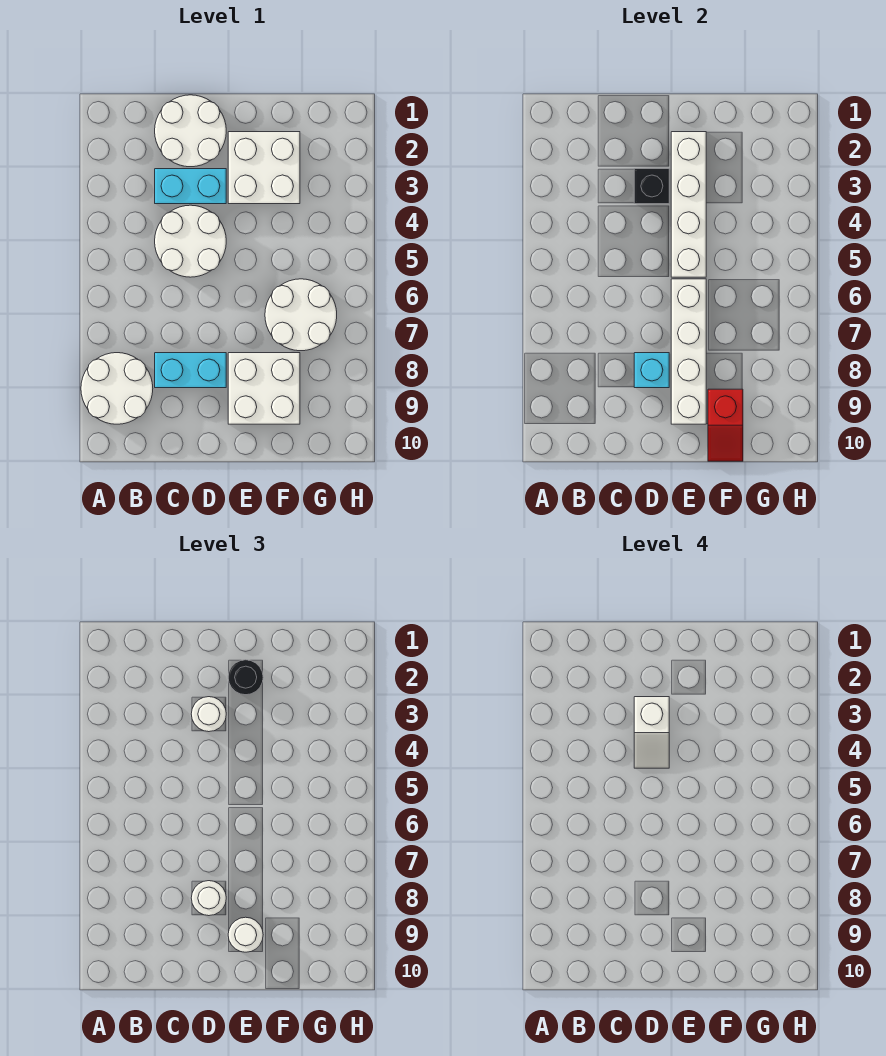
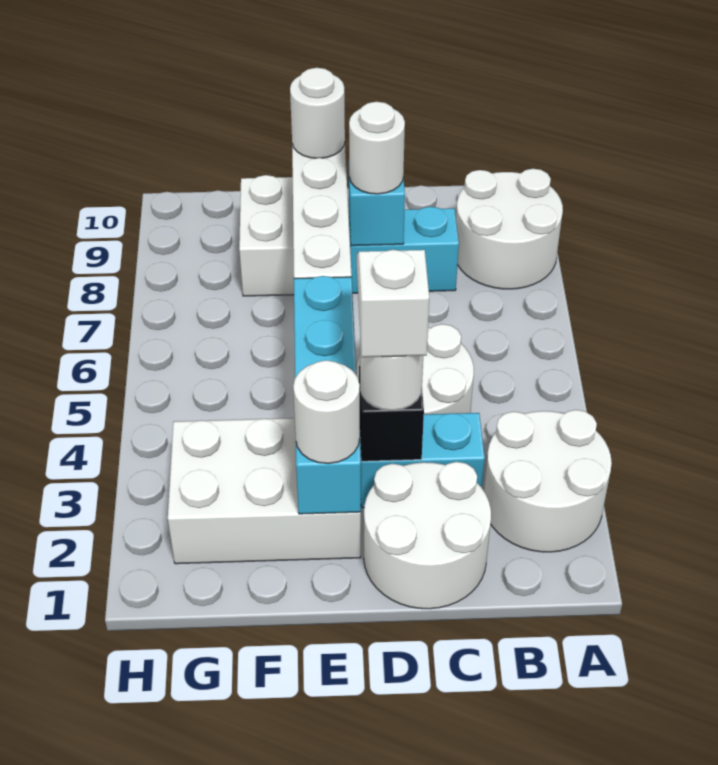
white brick E2:F3 level 1 -> white brick E2:G3 level 1
white brick E2:E5 level 2 -> cyan brick E2:E5 level 2
black round brick E2 level 3 -> white round brick E2 level 3
white round brick F6:G7 level 1 -> white round brick A2:B3 level 1
red slope F9:F10 level 2 top 9 -> none

